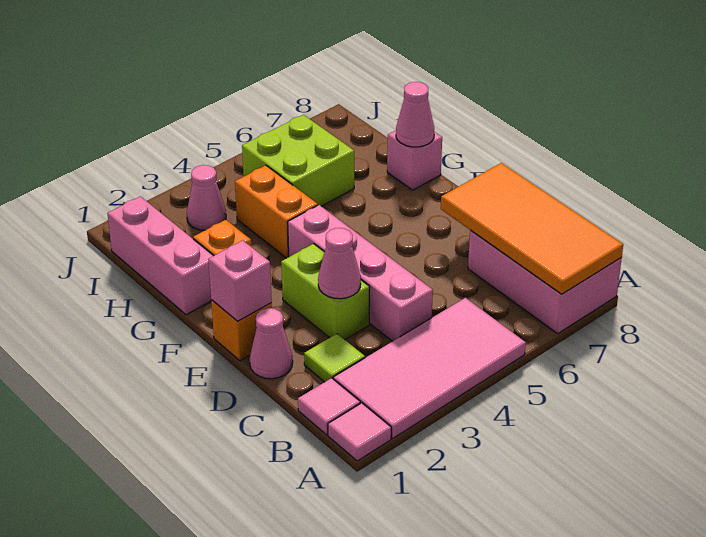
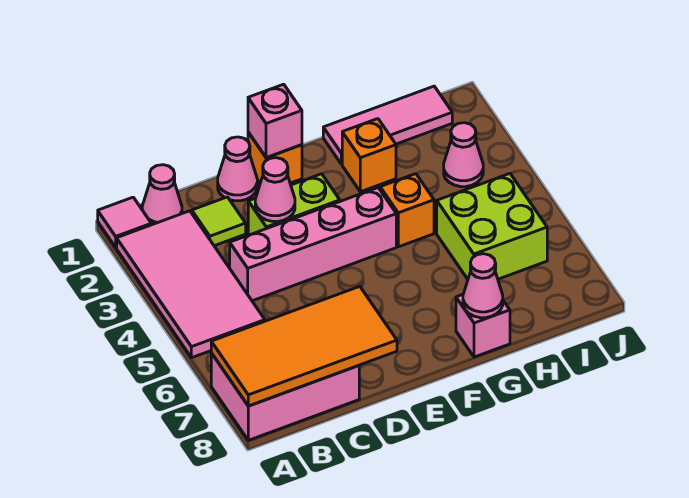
pink tile B1 level 1 -> pink cone B1 level 1
pink brick G1:I1 level 1 -> pink tile G1:I1 level 1
orange brick G4:H4 level 1 -> orange brick G4 level 1

